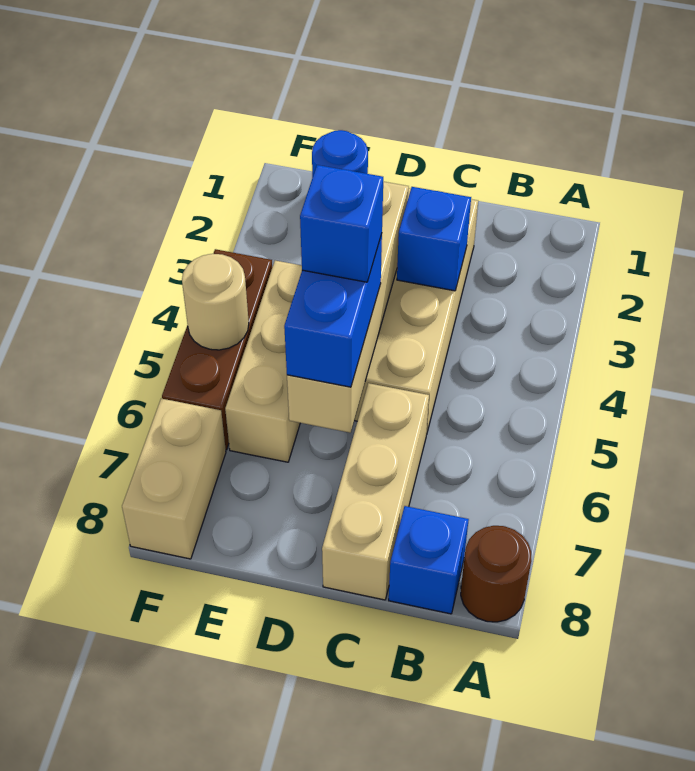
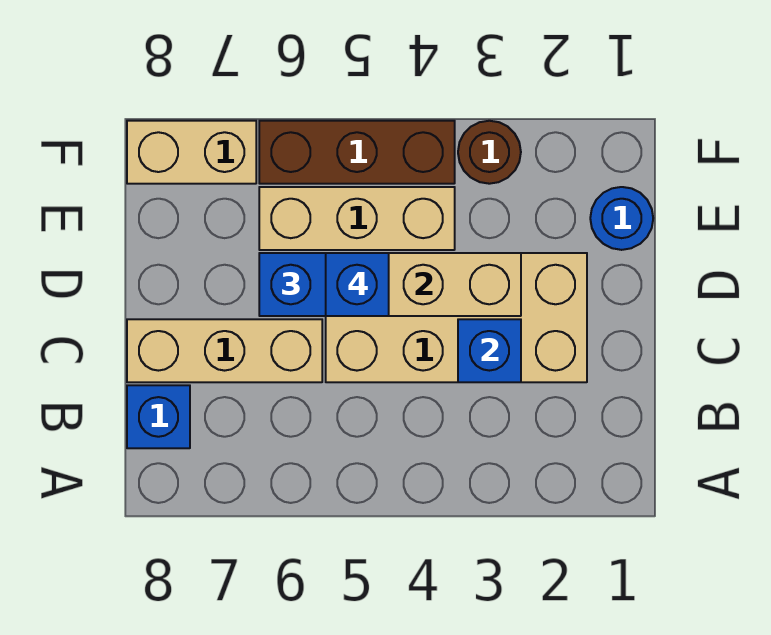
brown round brick A8 level 1 -> brown round brick F3 level 1
tan round brick F5 level 2 -> none

